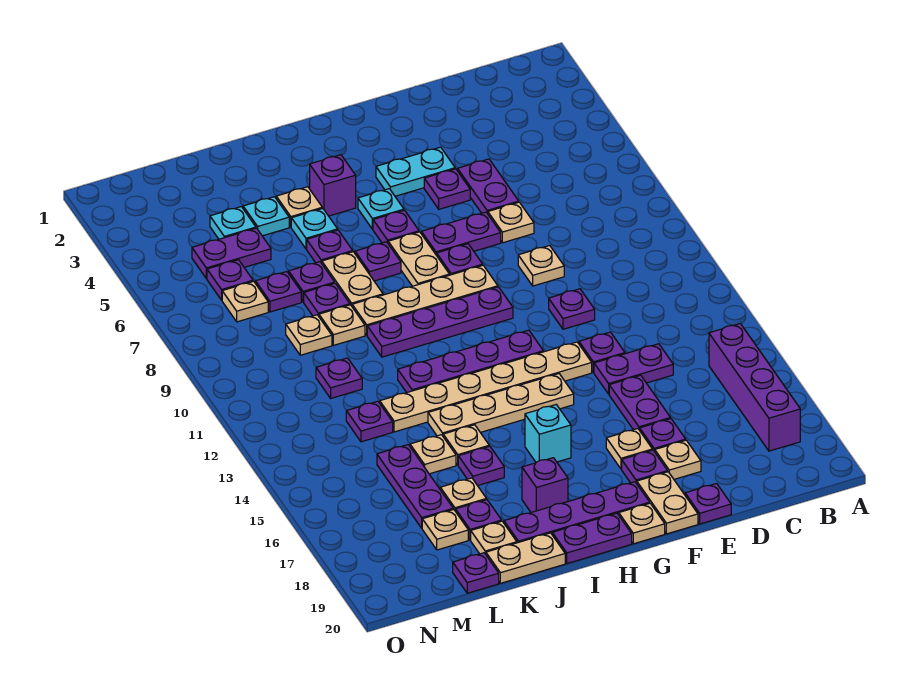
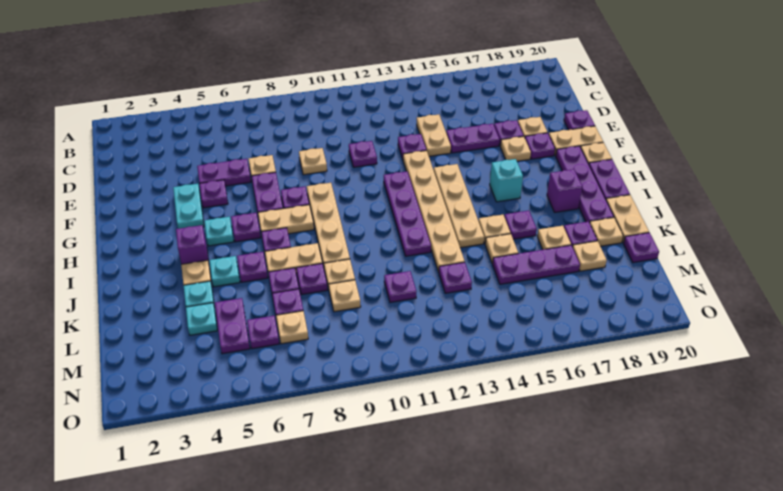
purple brick B15:B18 level 1 -> none
purple plate D14:E14 level 1 -> tan plate D14:E14 level 1
purple plate G10:J10 level 1 -> none

